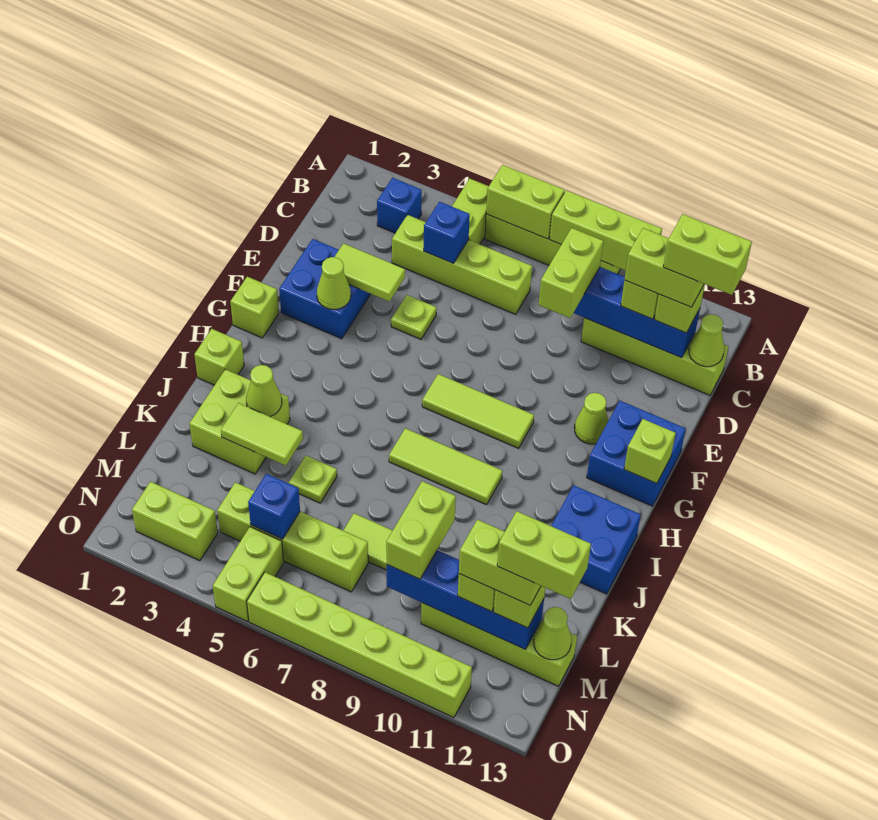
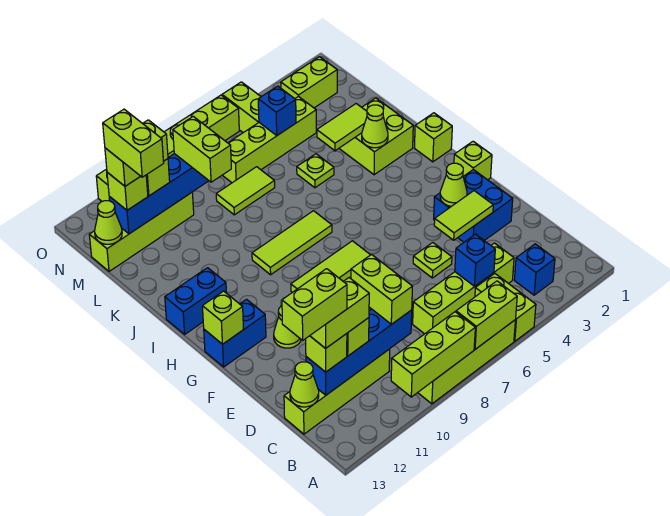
blue brick F12:G13 level 1 -> blue brick G12:G13 level 1
blue brick I12:J13 level 1 -> blue brick I12:I13 level 1
lime brick M12:M13 level 5 -> lime brick L12:M12 level 5

